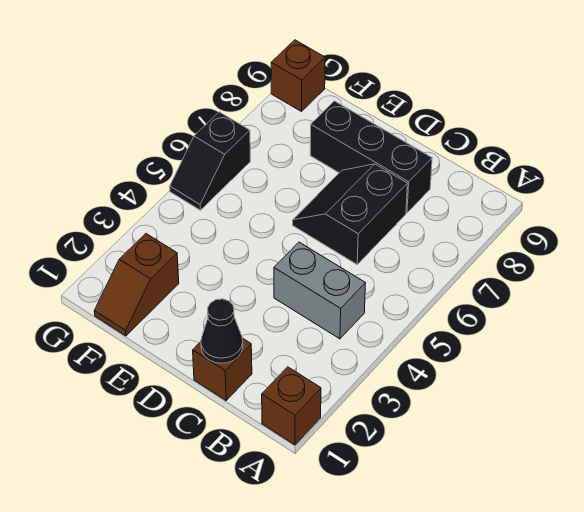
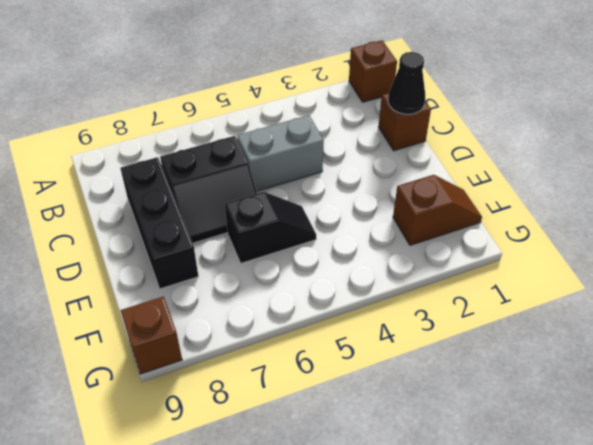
grey brick B4:C4 level 1 -> grey brick C4:C5 level 1
black slope G5:G6 level 1 top 6 -> black slope E5:E6 level 1 top 6

